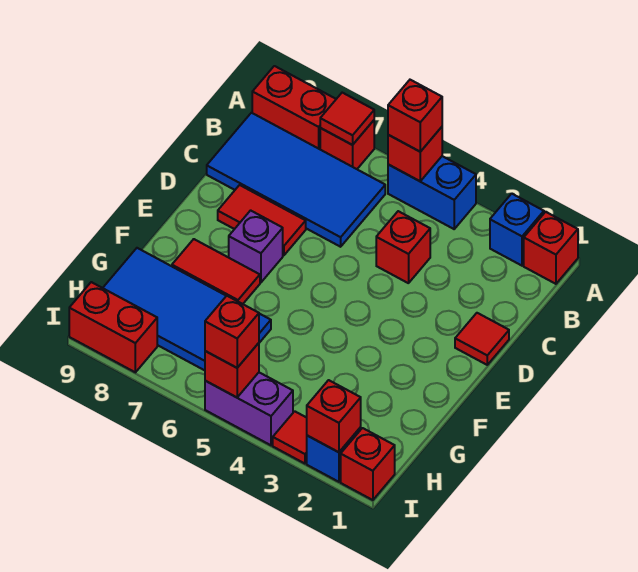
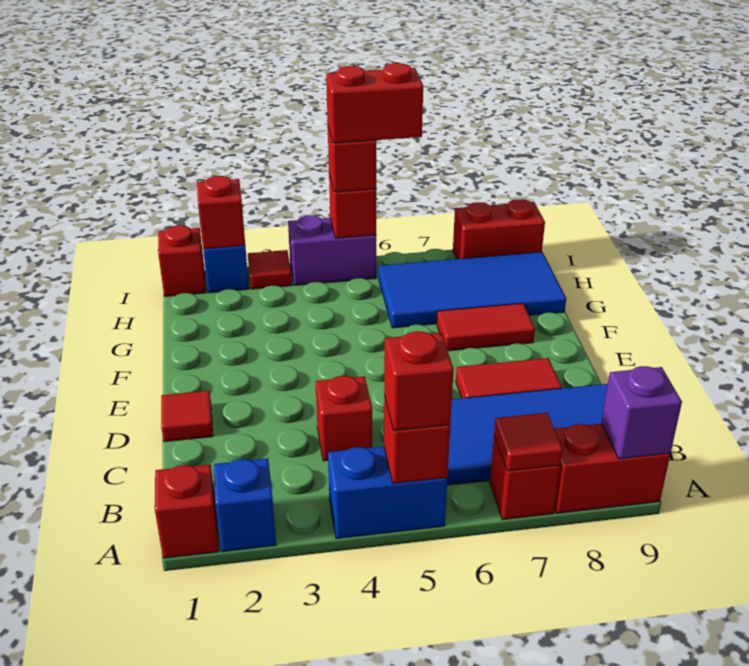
purple brick E7 level 1 -> purple brick A9 level 2
none -> red brick I5:I6 level 4

